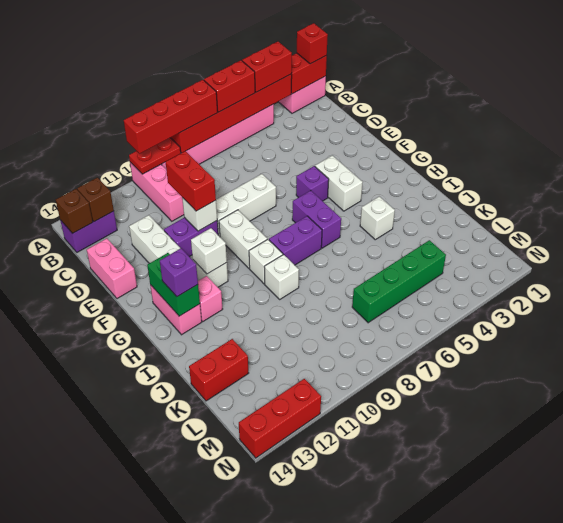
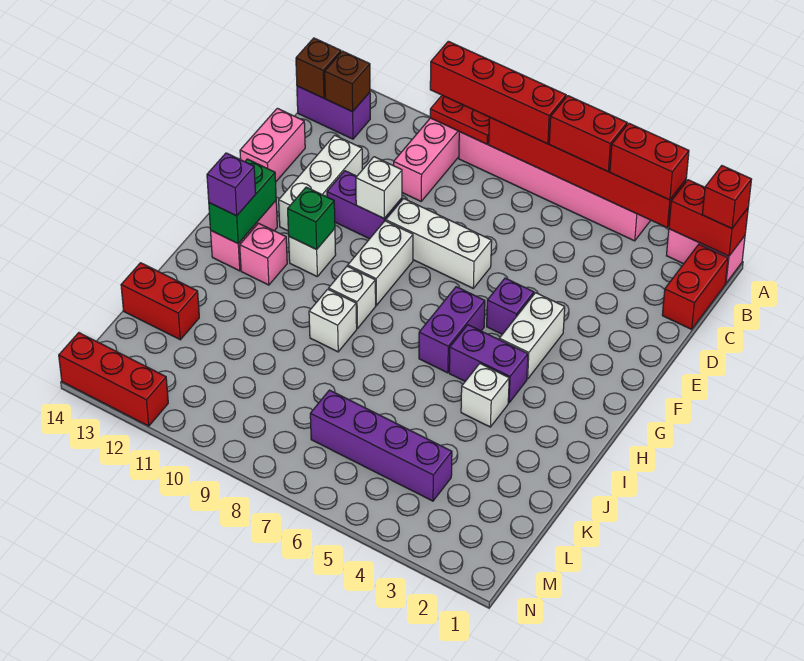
red brick D10:E10 level 3 -> red brick B1:C1 level 1
white brick G11 level 2 -> green brick G11 level 2
purple brick H7:H8 level 1 -> purple brick H4:H5 level 1
green brick L4:L7 level 1 -> purple brick L4:L7 level 1

